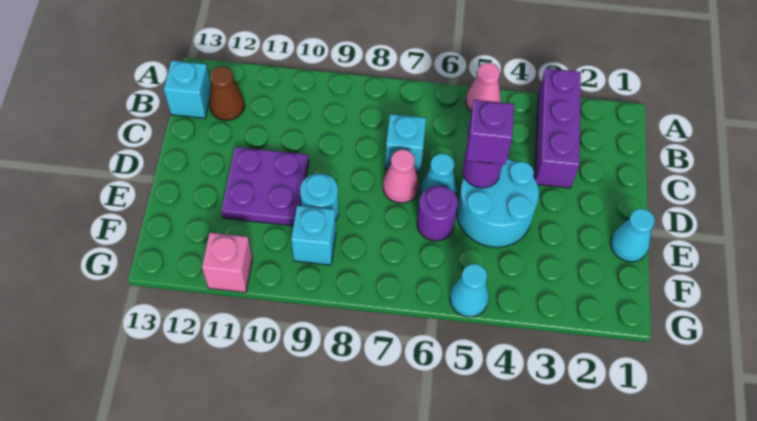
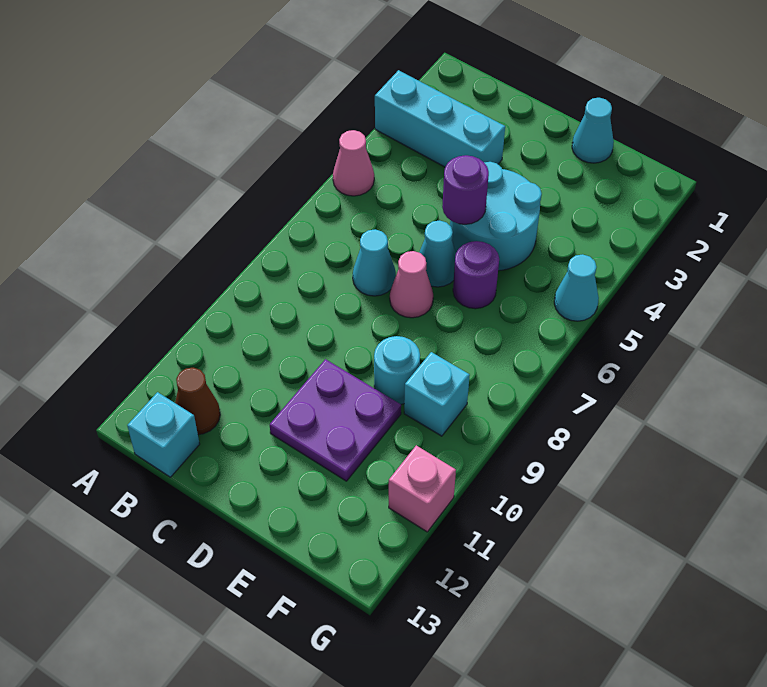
purple brick A3:C3 level 1 -> cyan brick A3:C3 level 1
cyan brick C7 level 1 -> cyan cone C7 level 1
purple brick D5 level 3 -> none

